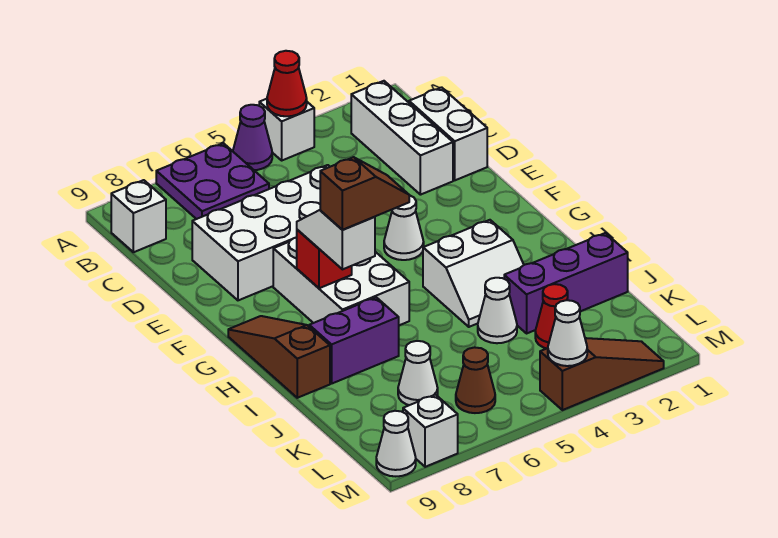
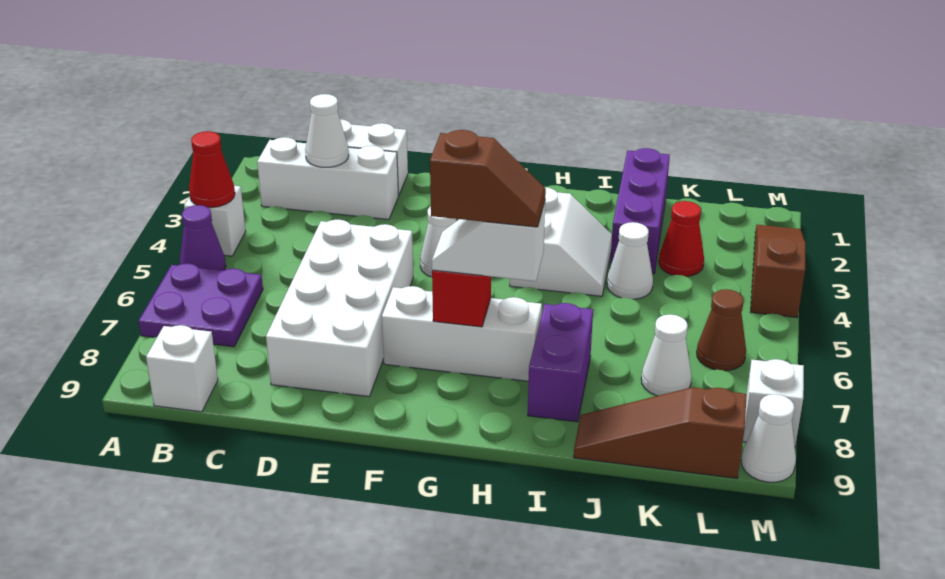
white brick F6:H7 level 1 -> white brick F7:H7 level 1
brown slope G9:I9 level 1 top I -> brown slope J9:L9 level 1 top L
brown slope H6:H7 level 4 top 7 -> brown slope G7:H7 level 4 top G
white cone M4 level 2 -> white cone C2 level 2

